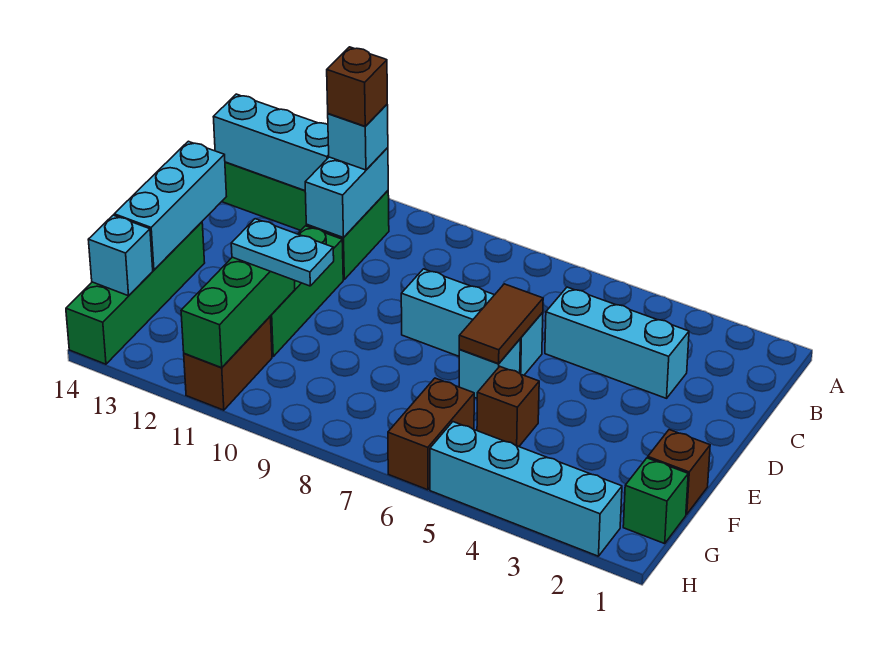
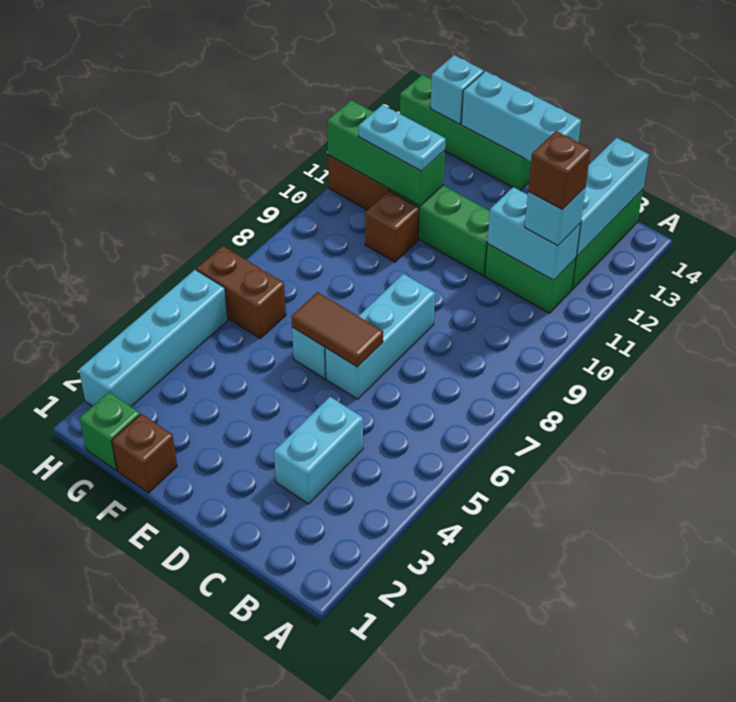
cyan brick C3:C5 level 1 -> cyan brick C3:C4 level 1
brown brick F5 level 1 -> brown brick F10 level 1
cyan plate F10:F11 level 3 -> cyan plate F11:G11 level 3

